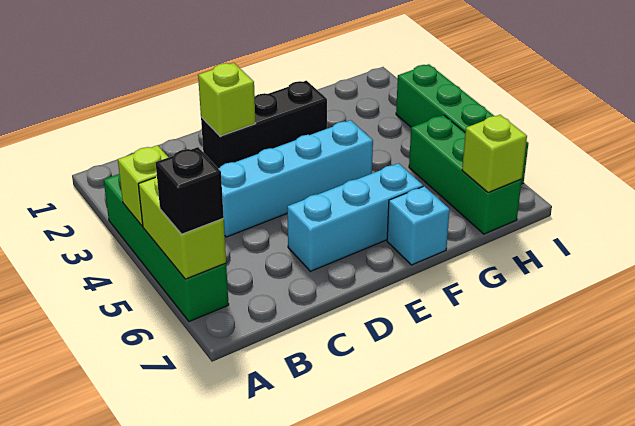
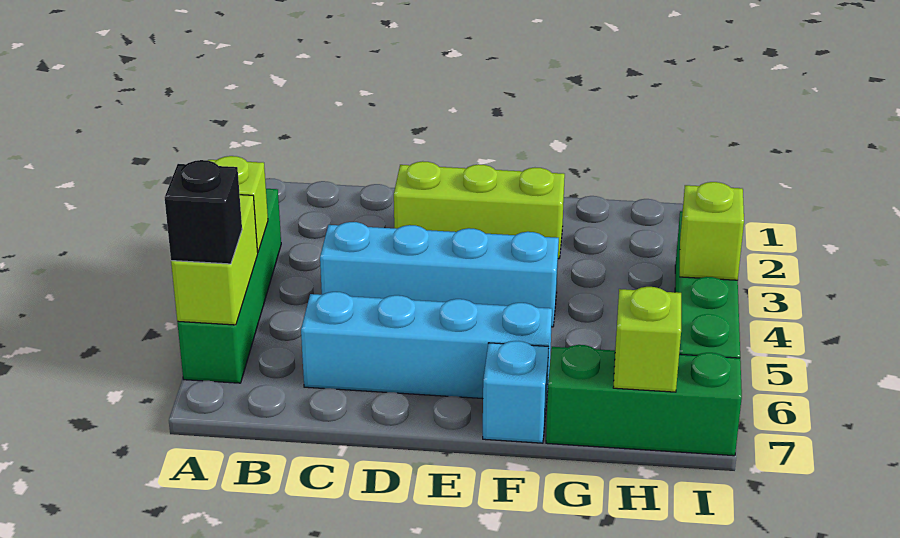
black brick D2:F2 level 1 -> lime brick D2:F2 level 1
lime brick D2 level 2 -> lime brick I4 level 2
cyan brick D6:F6 level 1 -> cyan brick C6:F6 level 1
green brick H5:H7 level 1 -> green brick G7:I7 level 1

